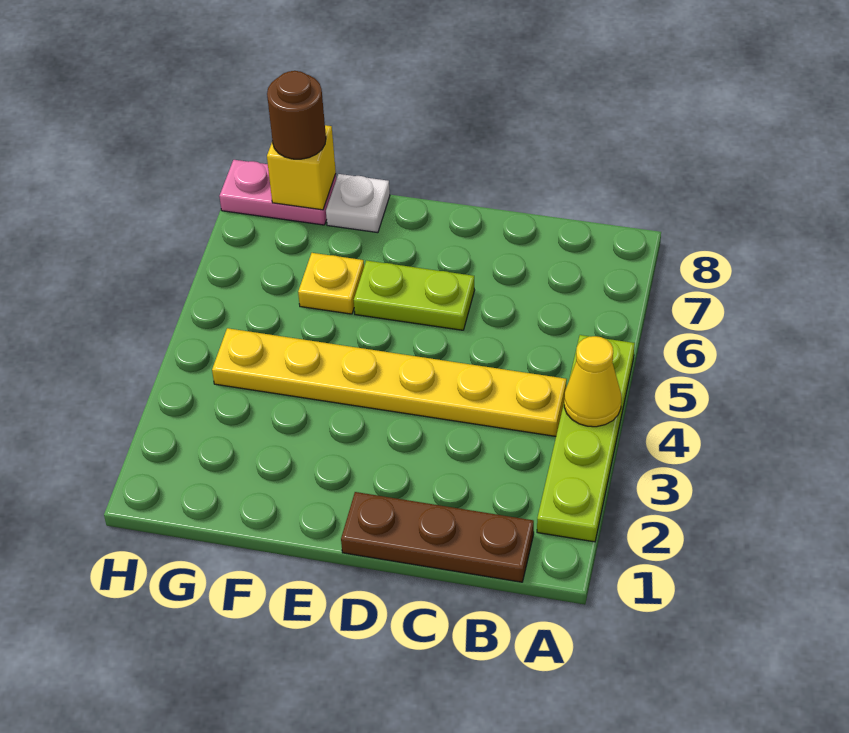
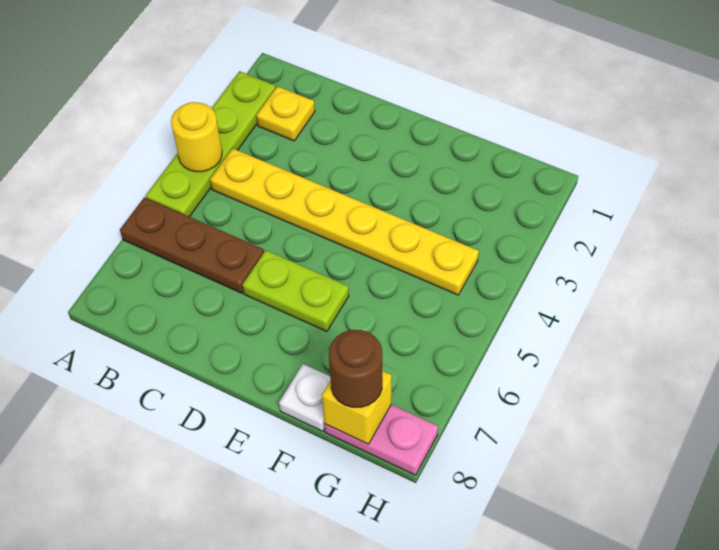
yellow cone A4 level 2 -> yellow round brick A4 level 2
brown plate B1:D1 level 1 -> brown plate A6:C6 level 1
yellow plate F6 level 1 -> yellow plate B2 level 1

